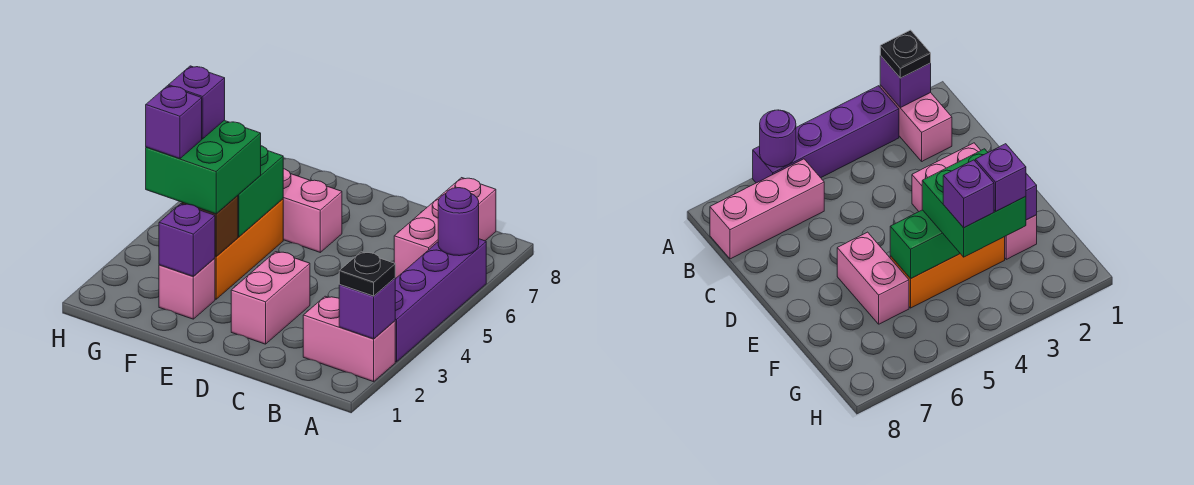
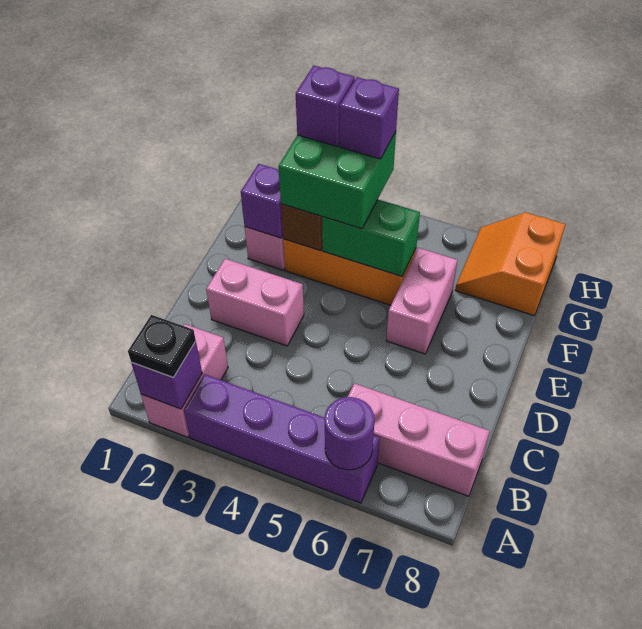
none -> orange slope G7:H8 level 1 top 8

